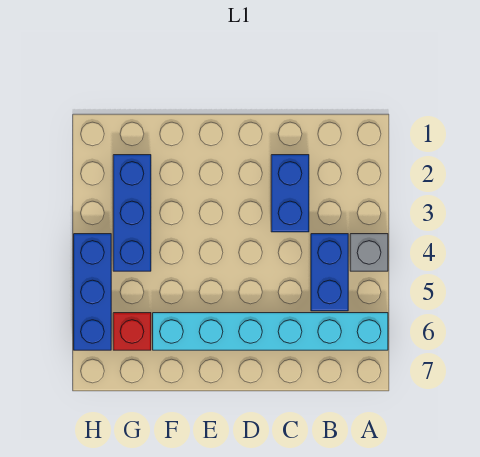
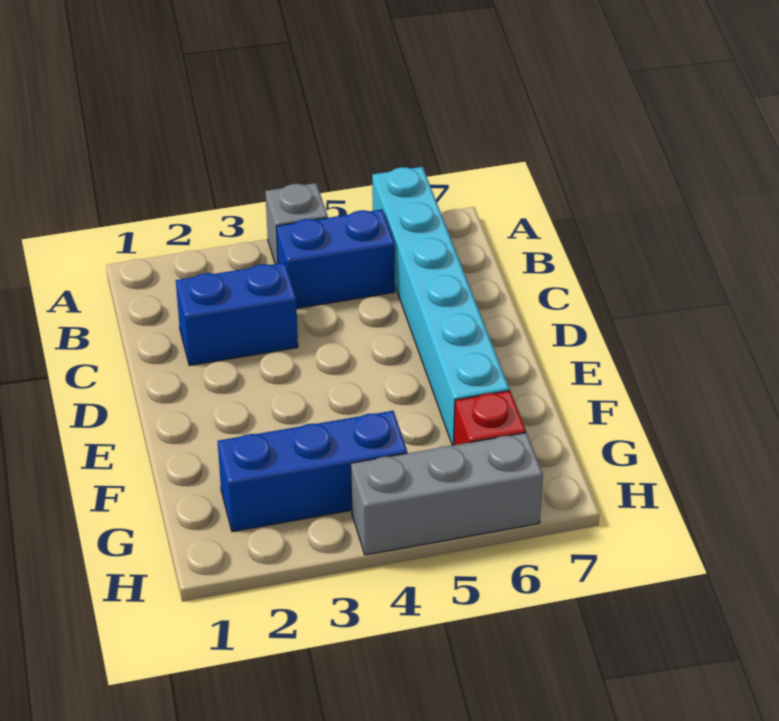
blue brick H4:H6 level 1 -> grey brick H4:H6 level 1

